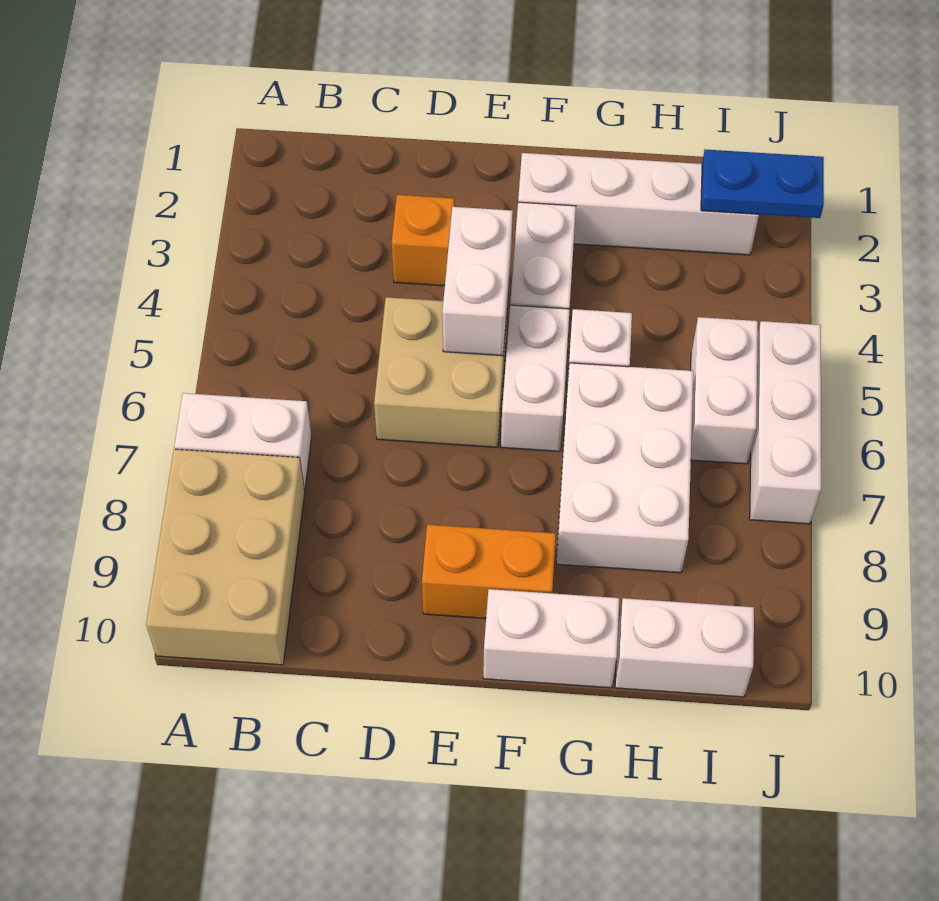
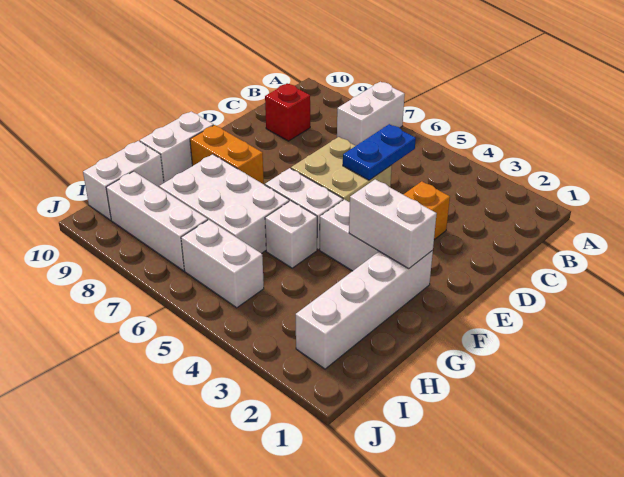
tan brick A8:B10 level 1 -> none
none -> red brick C9 level 1
white brick E4:E5 level 2 -> white brick F2:F3 level 2
orange brick E9:F9 level 1 -> orange brick F8:F9 level 1
blue plate I2:J2 level 2 -> blue plate C5:D5 level 2
white brick J5:J7 level 1 -> white brick I7:I9 level 1

